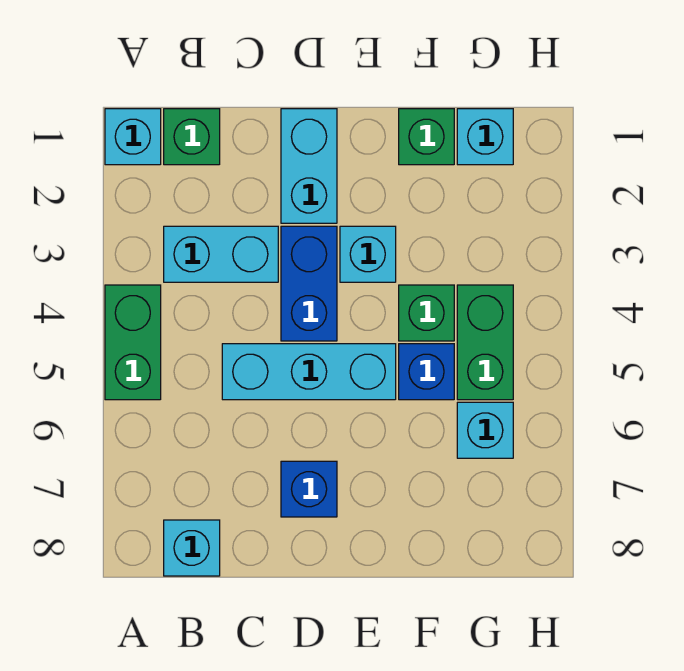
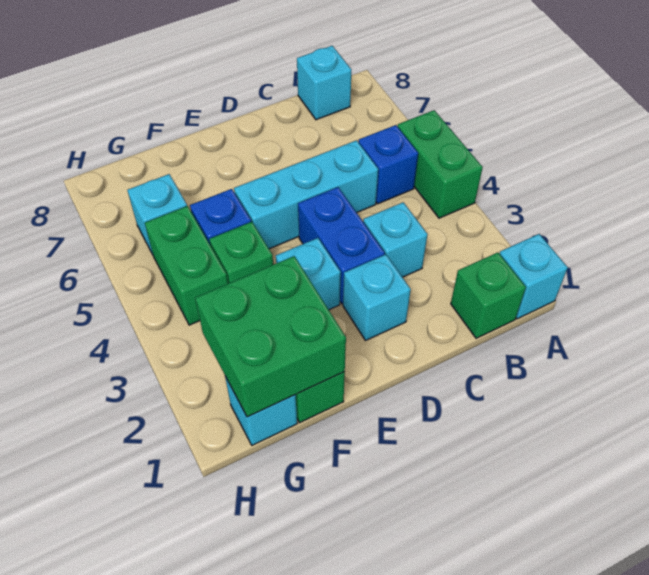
cyan brick B3:C3 level 1 -> cyan brick C3 level 1
cyan brick D1:D2 level 1 -> cyan brick D2 level 1
blue brick D7 level 1 -> blue brick B5 level 1
none -> green brick F1:G2 level 2

